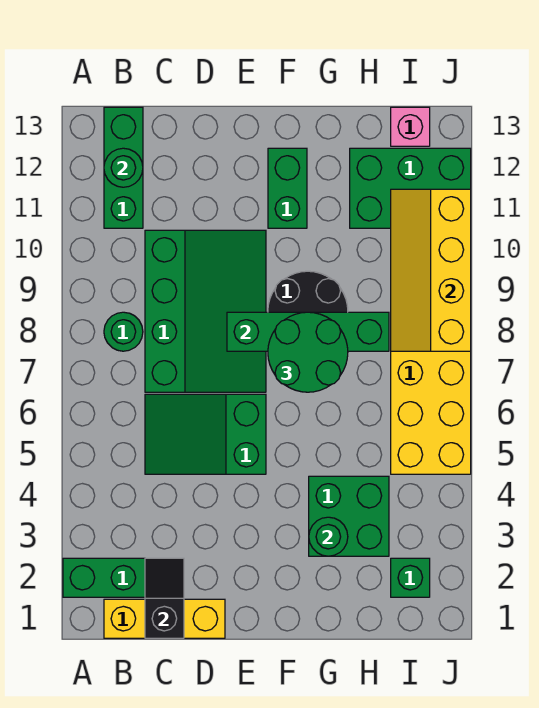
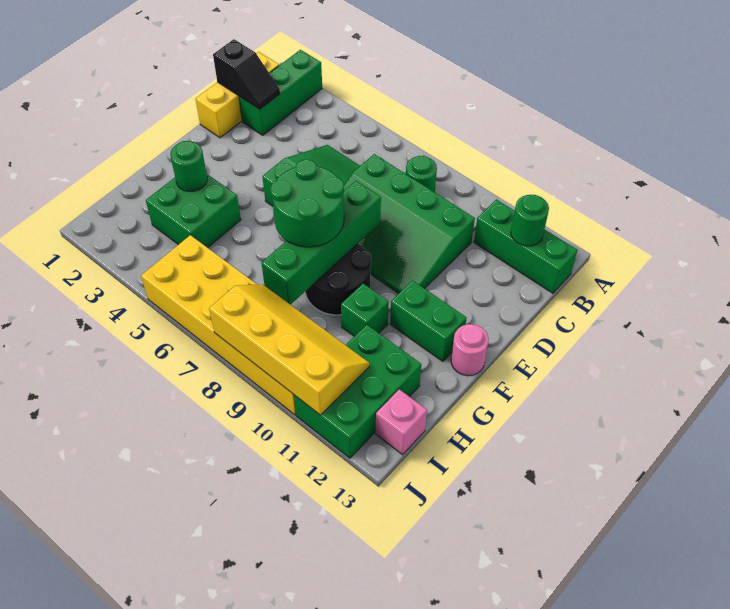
none -> pink round brick F13 level 1
green brick I2 level 1 -> green brick G10 level 1

